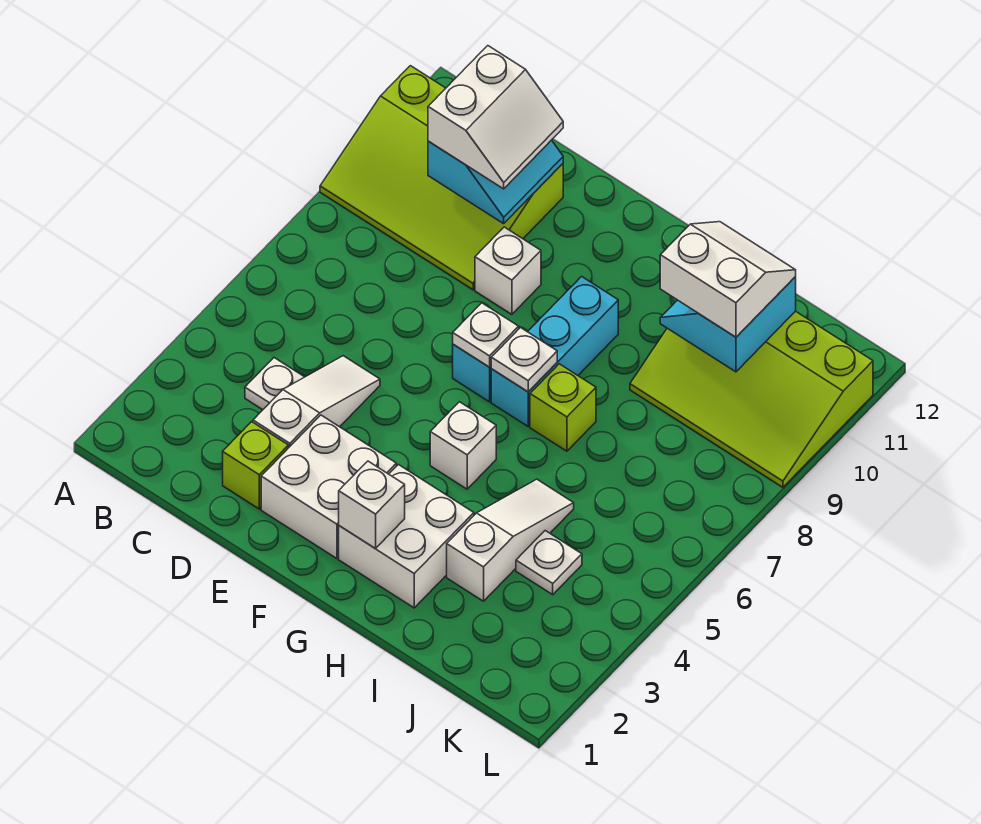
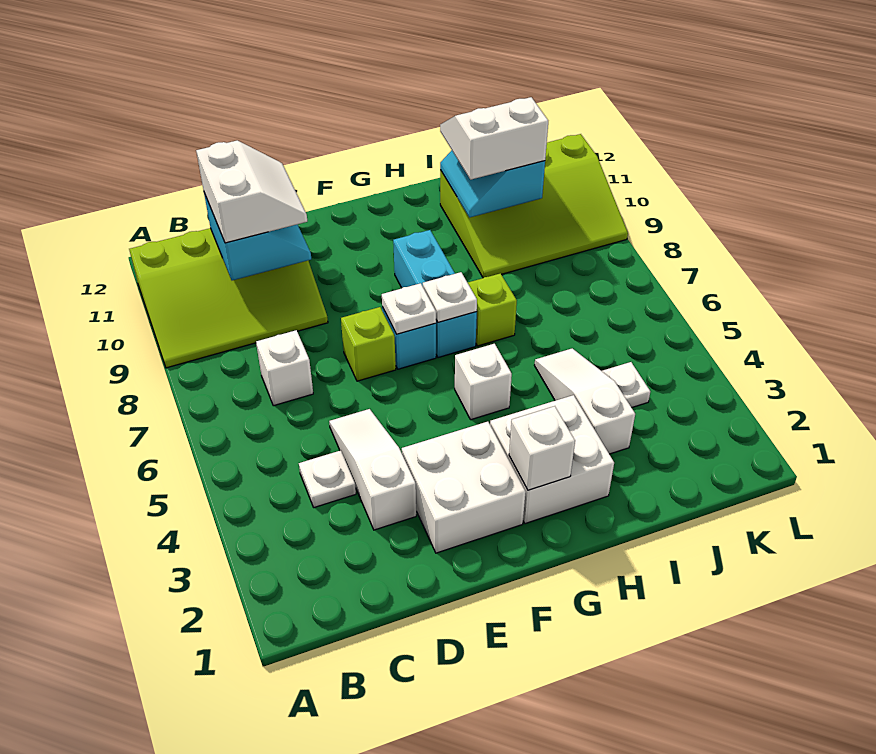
lime brick D2 level 1 -> lime brick E7 level 1
white brick E9 level 1 -> white brick C7 level 1

